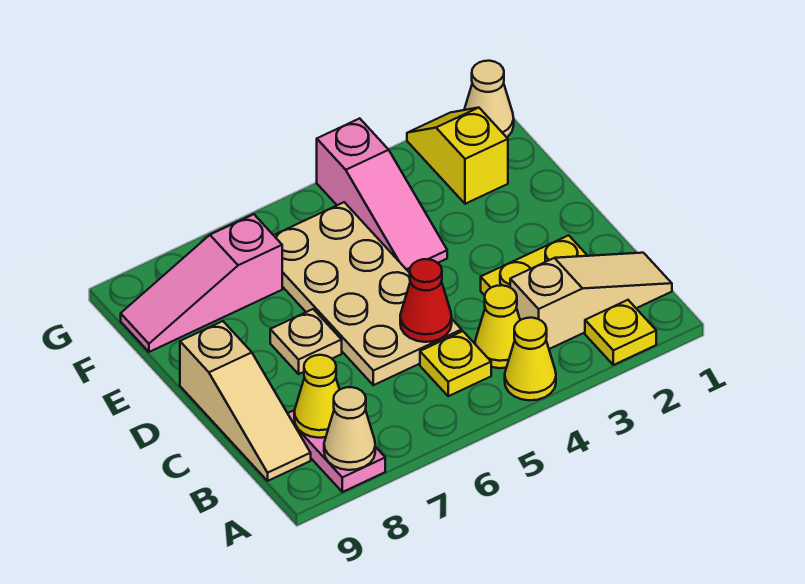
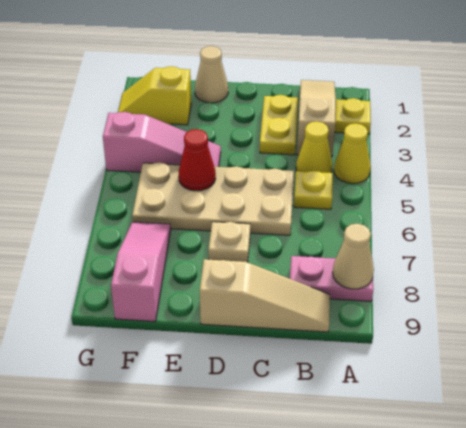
yellow cone B8 level 2 -> none
red cone C5 level 2 -> red cone E5 level 2
pink slope F7:F9 level 1 top 7 -> pink slope F7:F9 level 1 top 9
tan cone G1 level 1 -> tan cone E1 level 1

